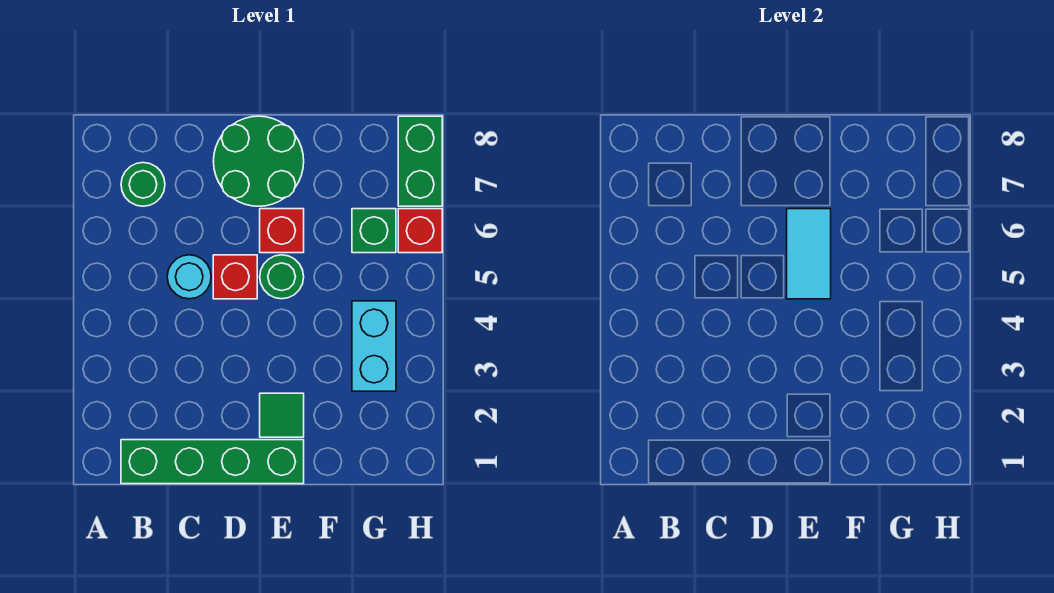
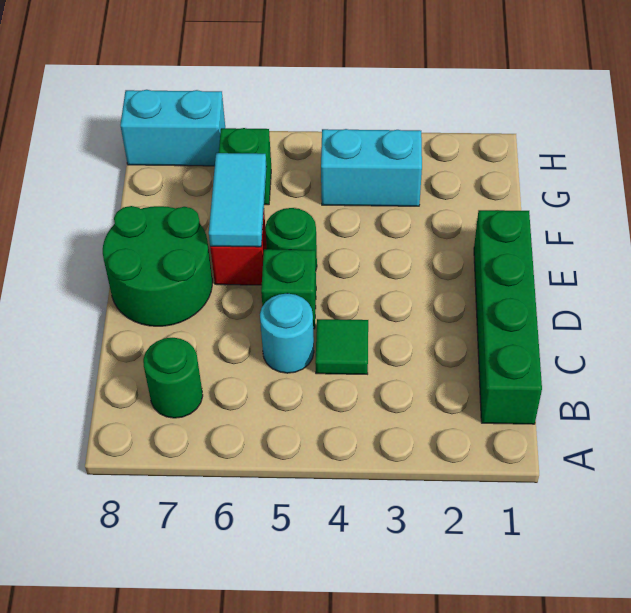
red brick D5 level 1 -> green brick D5 level 1
green tile E2 level 1 -> green tile C4 level 1
cyan tile E5:E6 level 2 -> cyan tile E6:F6 level 2
red brick H6 level 1 -> none
green brick H7:H8 level 1 -> cyan brick H7:H8 level 1

